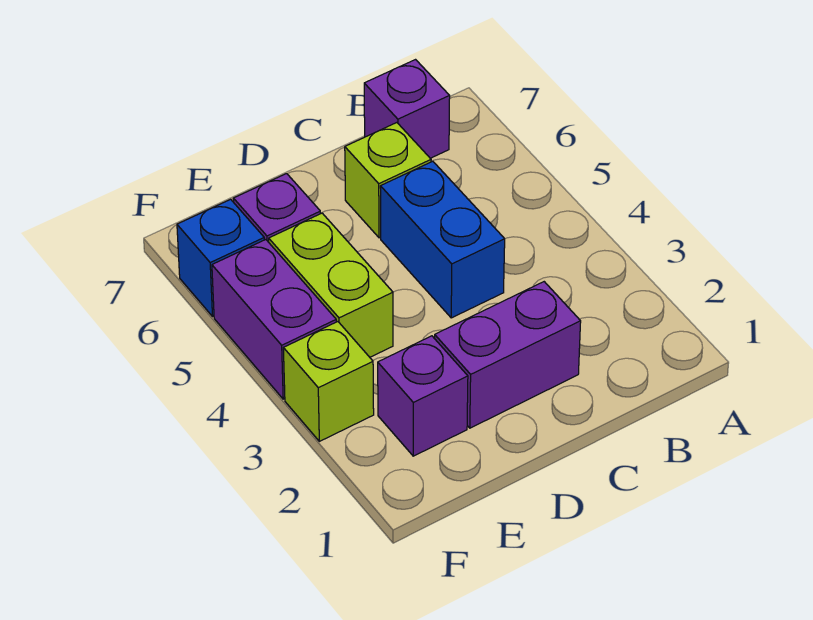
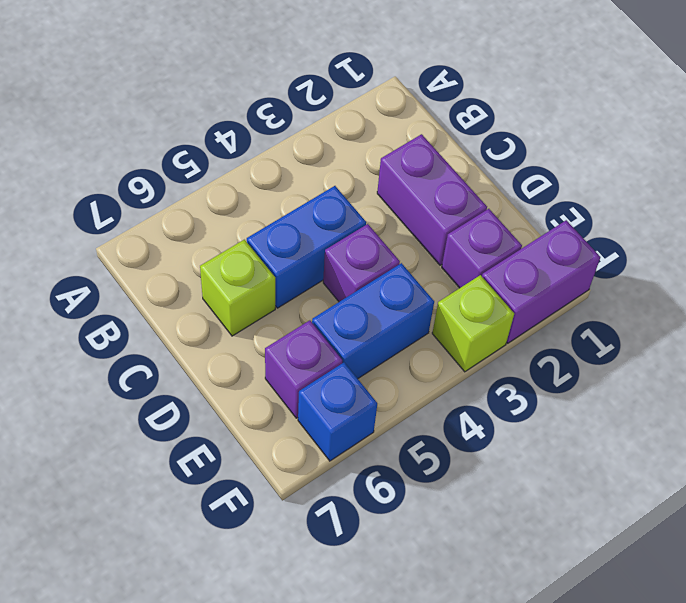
purple brick B7 level 1 -> purple brick D4 level 1
lime brick E4:E5 level 1 -> blue brick E4:E5 level 1
purple brick F4:F5 level 1 -> purple brick F1:F2 level 1

